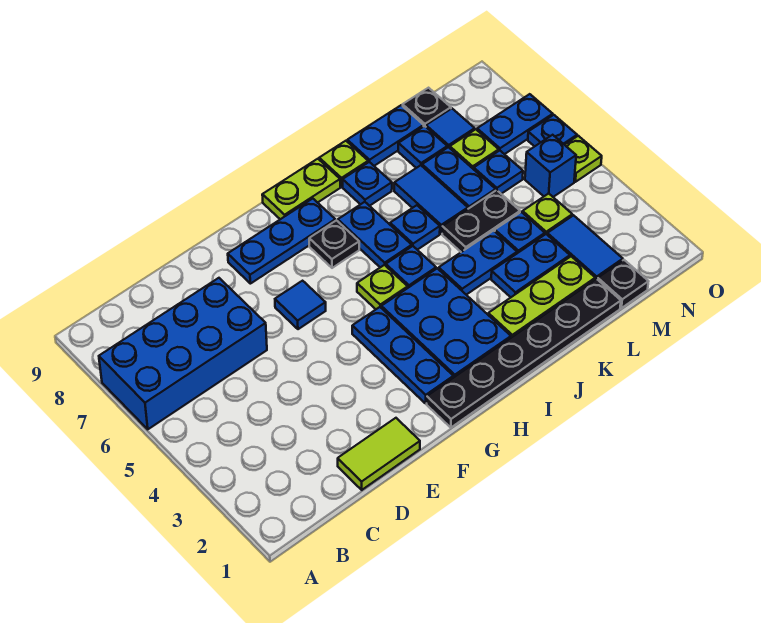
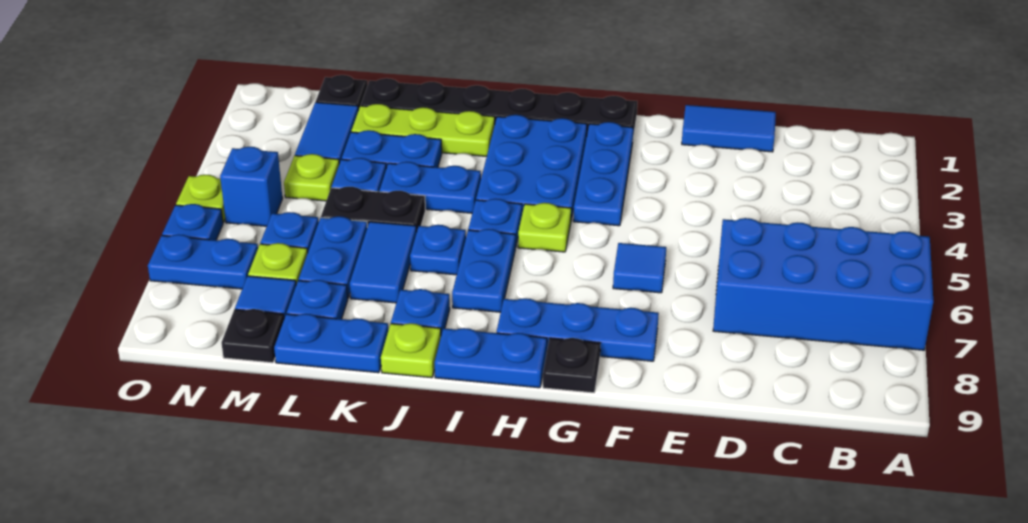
lime tile D1:E1 level 1 -> blue tile D1:E1 level 1
black plate H7 level 1 -> black plate G9 level 1
lime plate H9:I9 level 1 -> blue plate H9:I9 level 1

